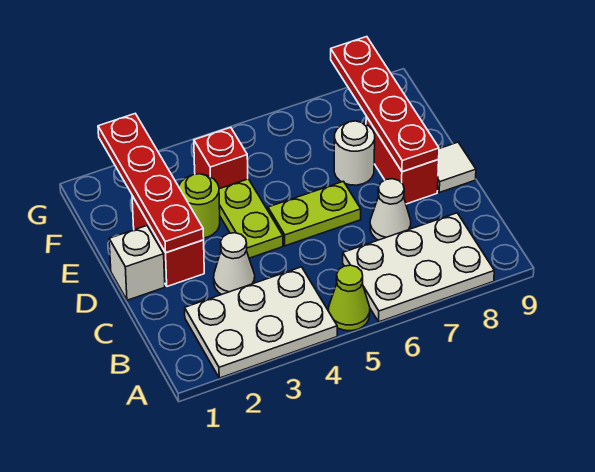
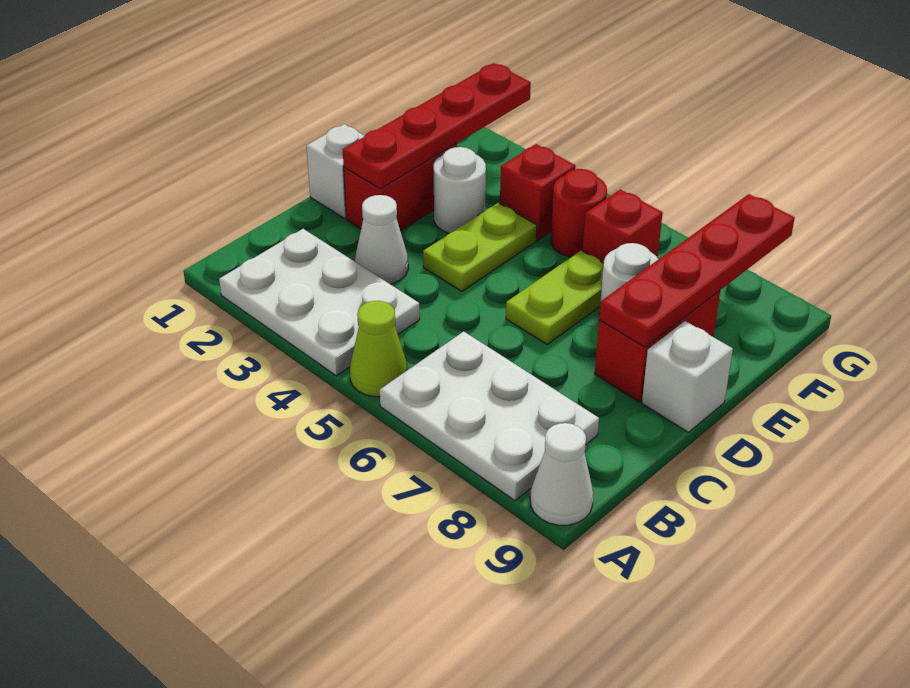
white cone C7 level 1 -> white cone A9 level 1
lime plate D5:D6 level 1 -> lime plate D6:E6 level 1
white tile D9 level 1 -> white brick D9 level 1
lime round brick E3 level 1 -> white round brick E3 level 1
none -> red round brick F5 level 1
none -> red brick F6 level 1

